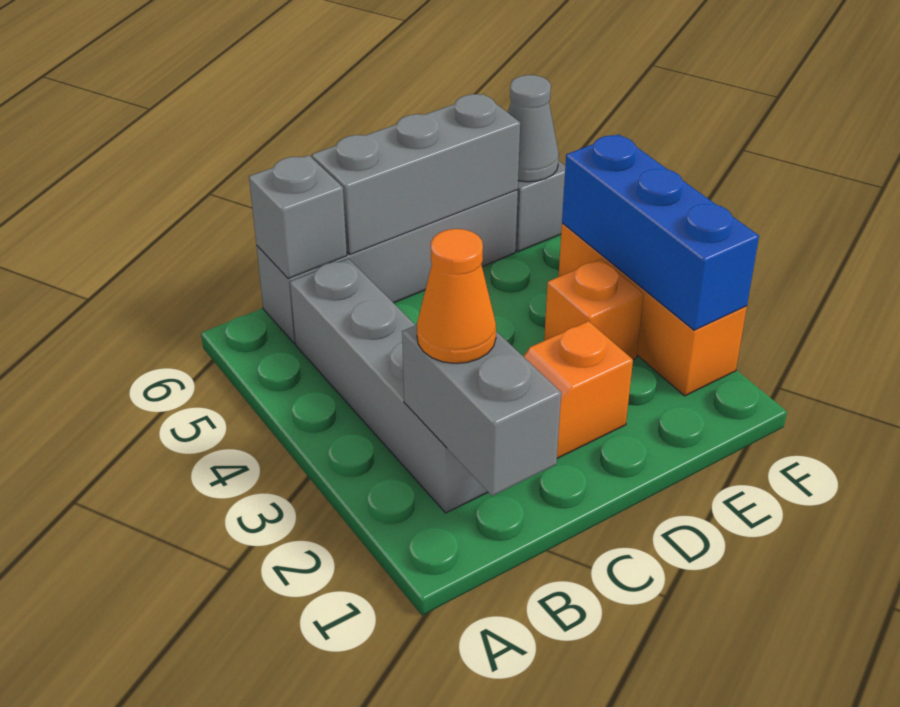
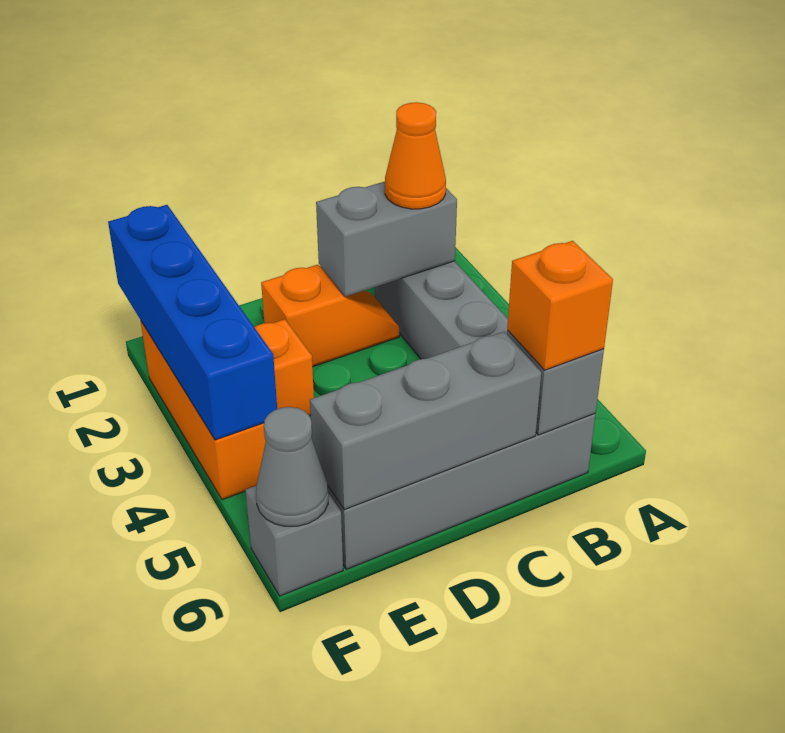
grey brick B1:B2 level 2 -> grey brick B2:C2 level 2
none -> orange brick B6 level 3
blue brick F2:F4 level 2 -> blue brick F1:F4 level 2

